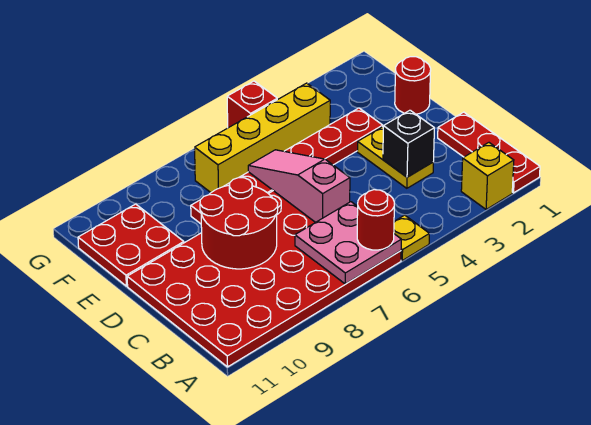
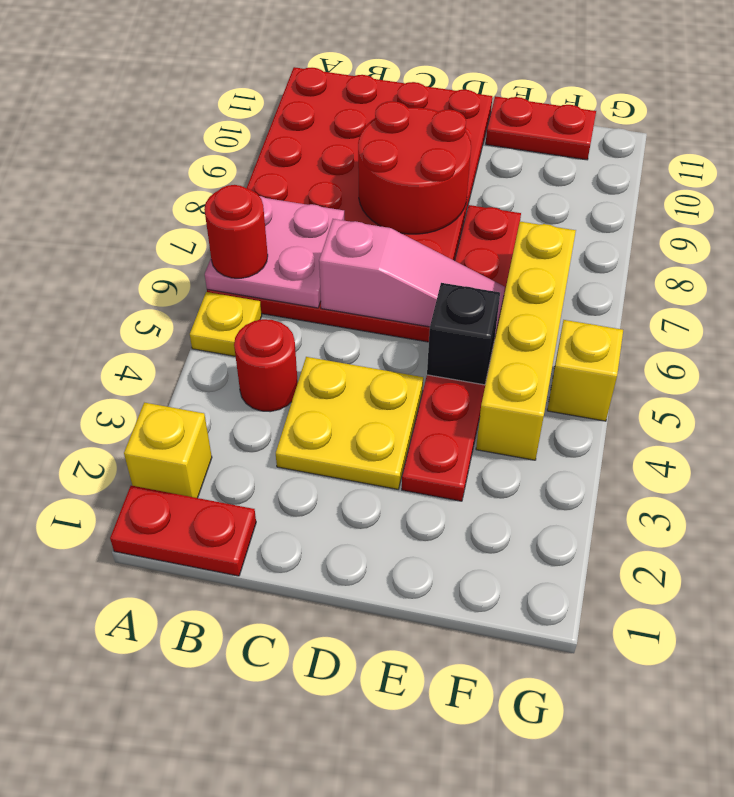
red plate A1:C1 level 1 -> red plate A1:B1 level 1
yellow plate C3:D3 level 1 -> yellow plate C3:D4 level 1
black brick C3 level 2 -> black brick E5 level 2
red round brick E1 level 1 -> red round brick B4 level 1
red plate E10:F11 level 1 -> red plate E11:F11 level 1
red brick G5 level 1 -> yellow brick G5 level 1

